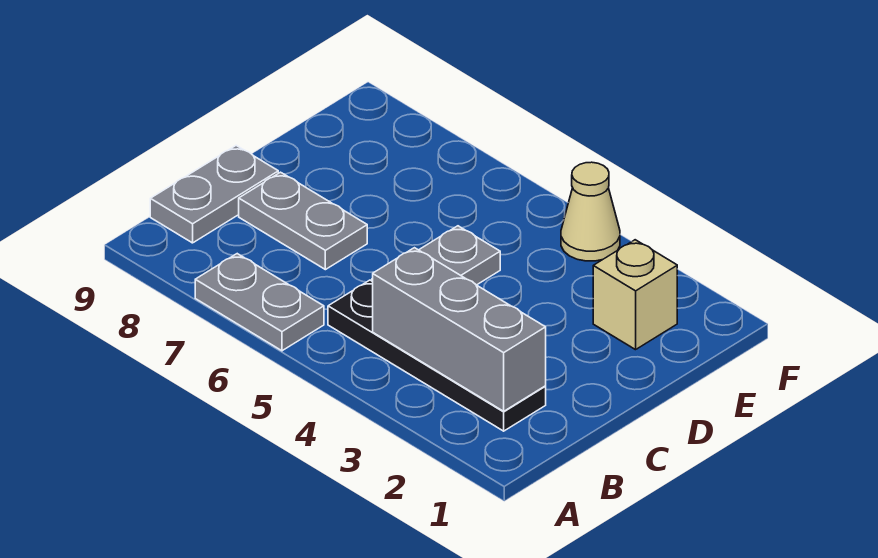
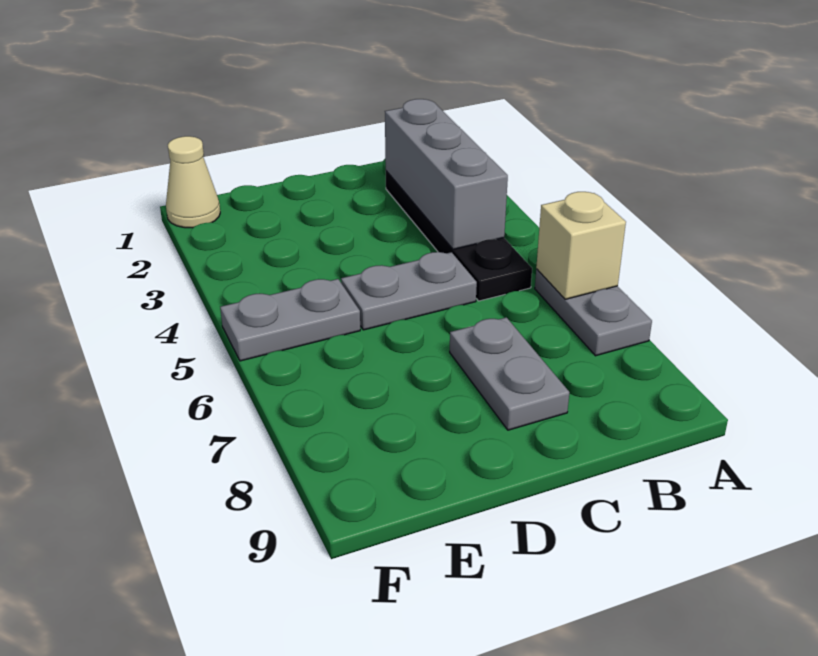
grey plate B9:C9 level 1 -> grey plate E5:F5 level 1
tan brick E2 level 1 -> tan brick A6 level 2
tan cone F4 level 1 -> tan cone F1 level 1

